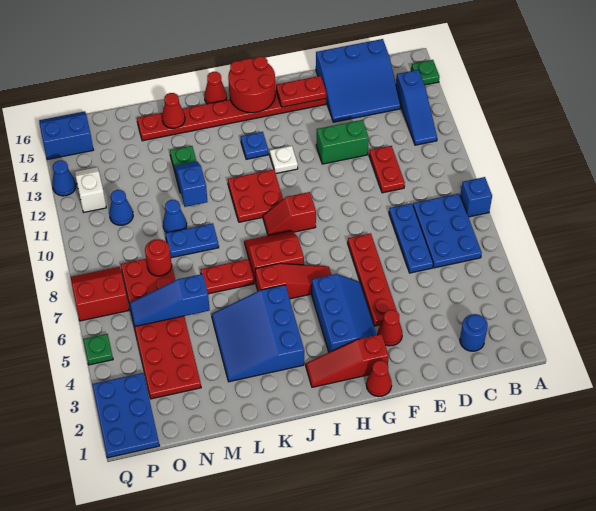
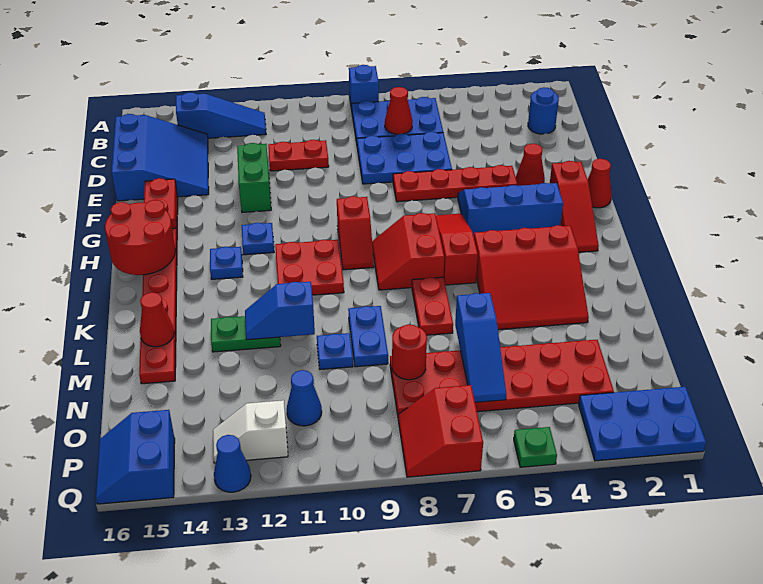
green plate A15 level 1 -> none
blue plate D6:D8 level 1 -> blue plate D6:E8 level 1
white plate H12 level 1 -> blue plate H12 level 1
blue slope J3:L5 level 1 top J -> red slope J3:L5 level 1 top J
red cone J16 level 1 -> red cone C7 level 2
blue cone M10 level 1 -> blue plate M10 level 1

